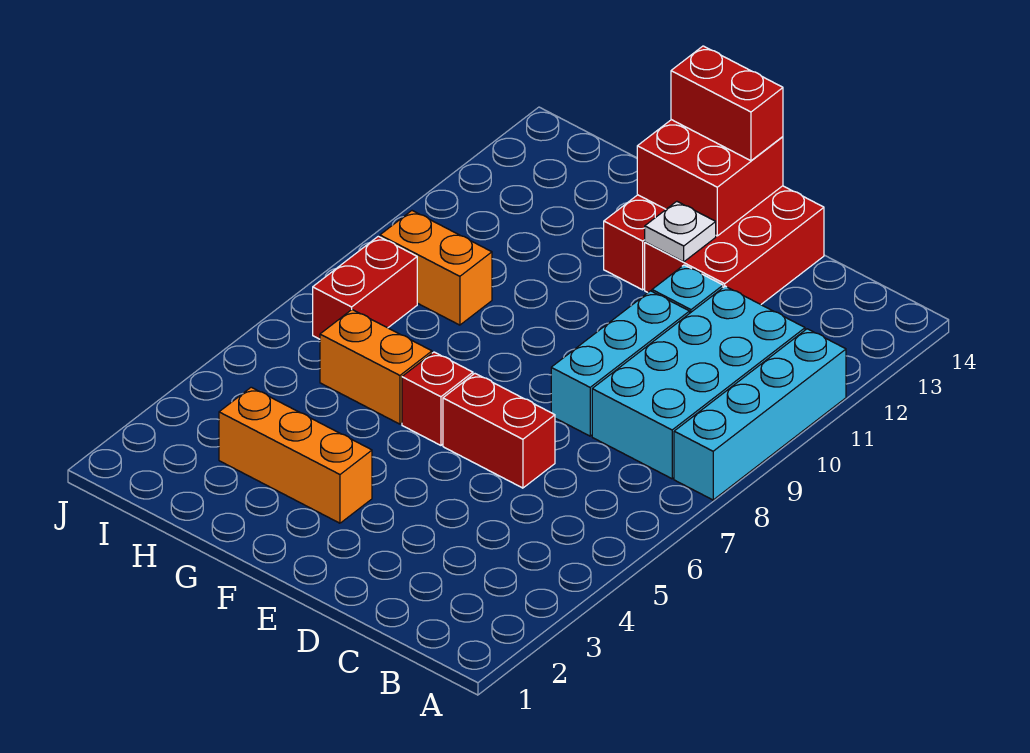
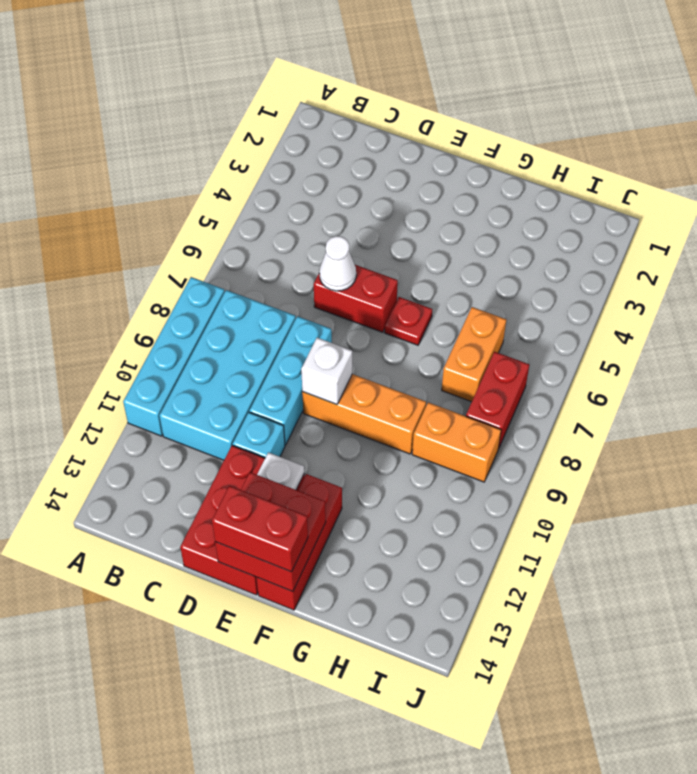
none -> white cone D6 level 2
none -> white brick E9 level 2
orange brick F3:H3 level 1 -> orange brick E9:G9 level 1
red brick F6 level 1 -> red plate F6 level 1
orange brick G6:H6 level 1 -> orange brick H6:H7 level 1

